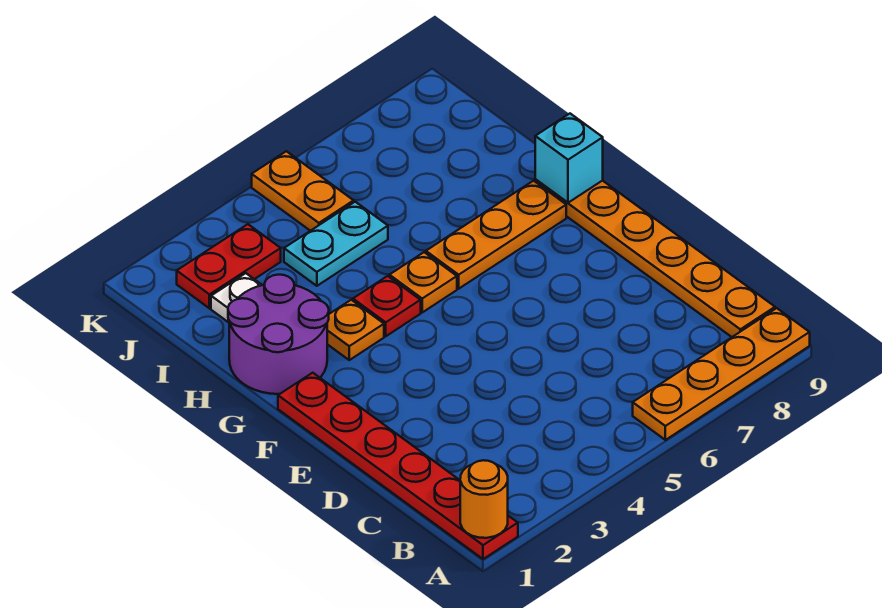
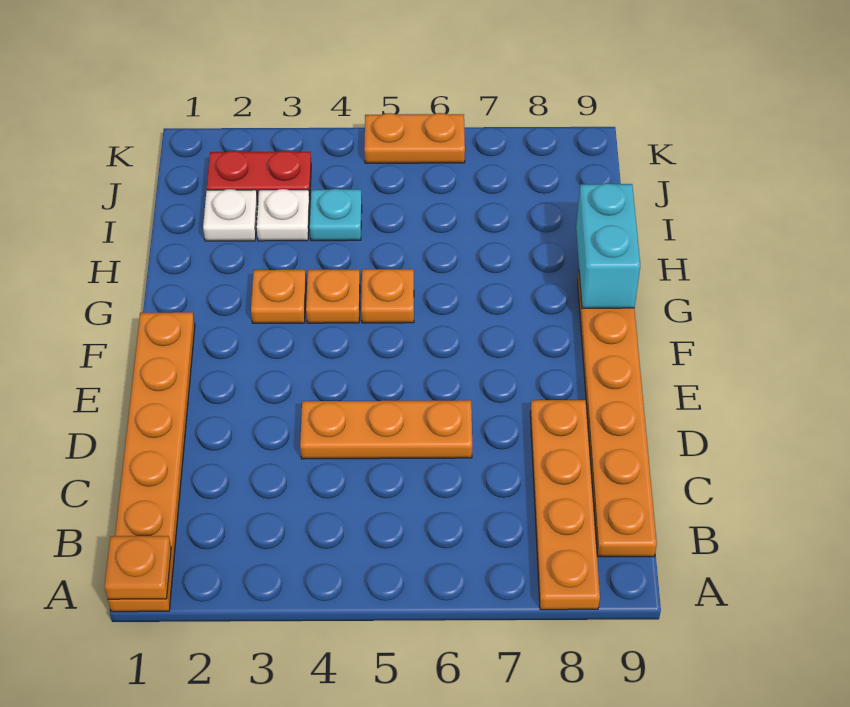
red plate A1:F1 level 1 -> orange plate A1:F1 level 1
orange round brick A1 level 2 -> orange plate A1 level 2
orange plate A6:A9 level 1 -> orange plate A8:D8 level 1
purple round brick G1:H2 level 1 -> none
red plate G4 level 1 -> orange plate G4 level 1
orange plate G6:G8 level 1 -> orange plate D4:D6 level 1
cyan brick G9 level 2 -> cyan brick G9:H9 level 2
none -> white plate I3 level 1
cyan plate I4:I5 level 1 -> cyan plate I4 level 1
orange plate J5:K5 level 1 -> orange plate K5:K6 level 1

